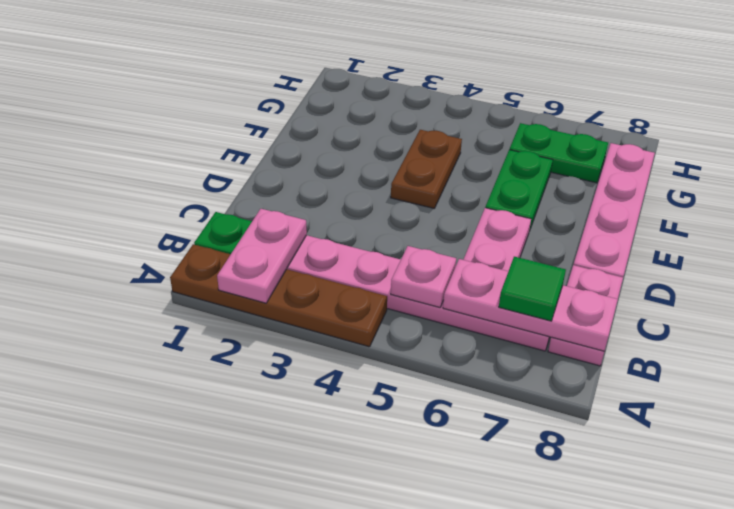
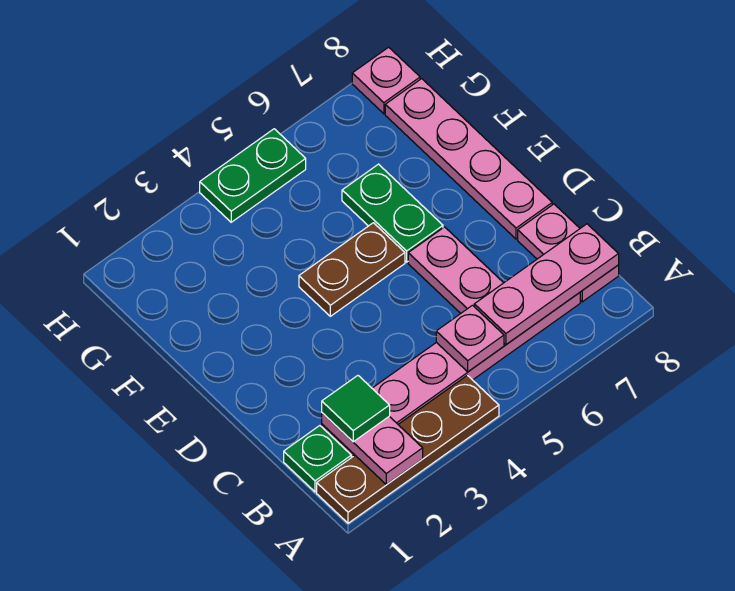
green tile B7 level 3 -> green tile B2 level 3
brown plate E4:F4 level 1 -> brown plate E4:E5 level 1
green plate G6:G7 level 1 -> green plate H4:H5 level 1
none -> pink plate H8 level 1

